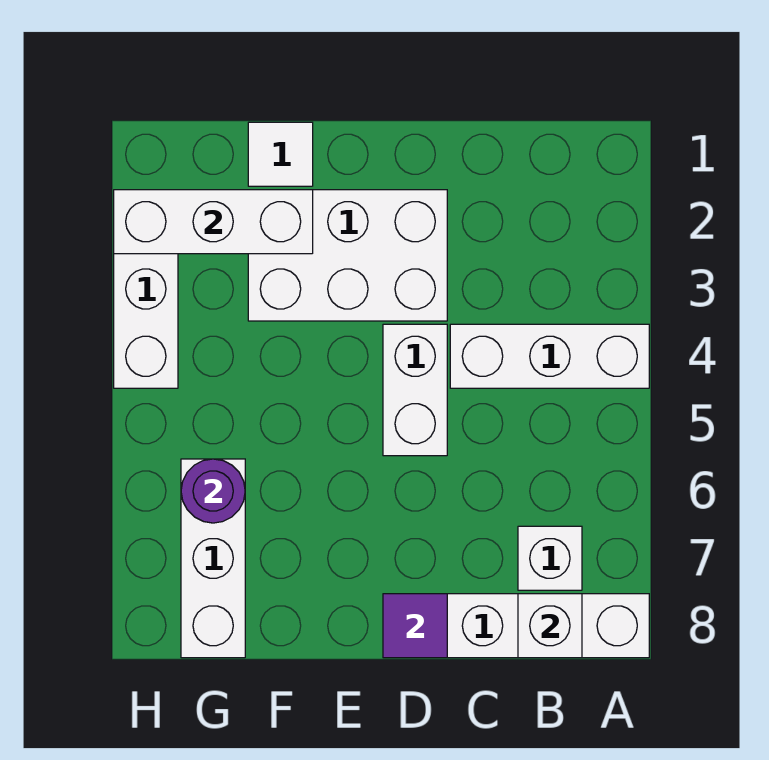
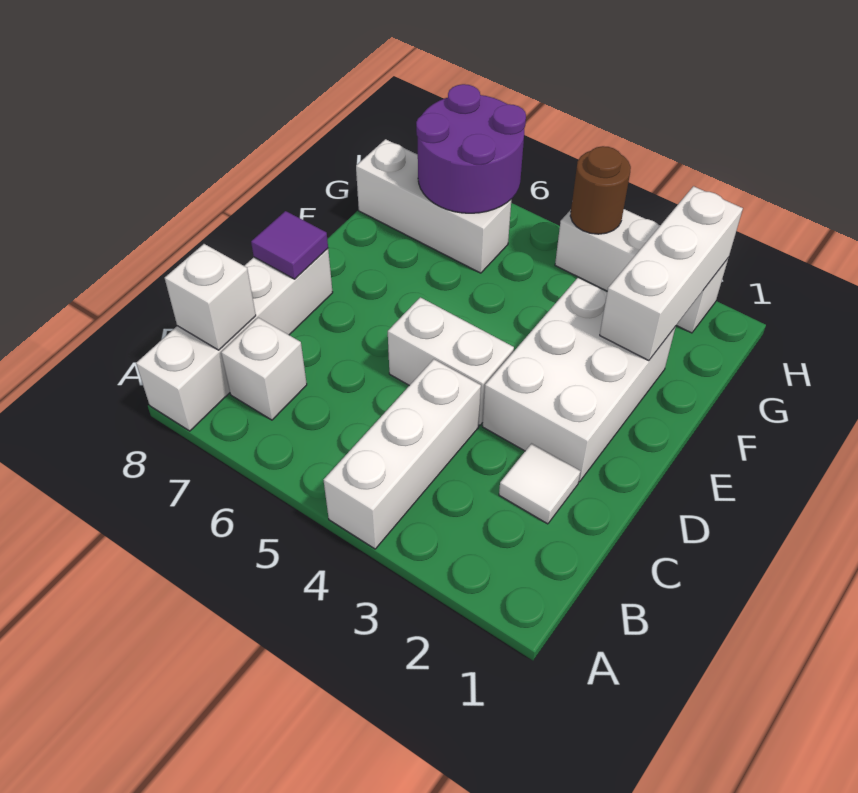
white tile F1 level 1 -> white tile C2 level 1
purple round brick G6 level 2 -> purple round brick G6:H7 level 2
none -> brown round brick H4 level 2

